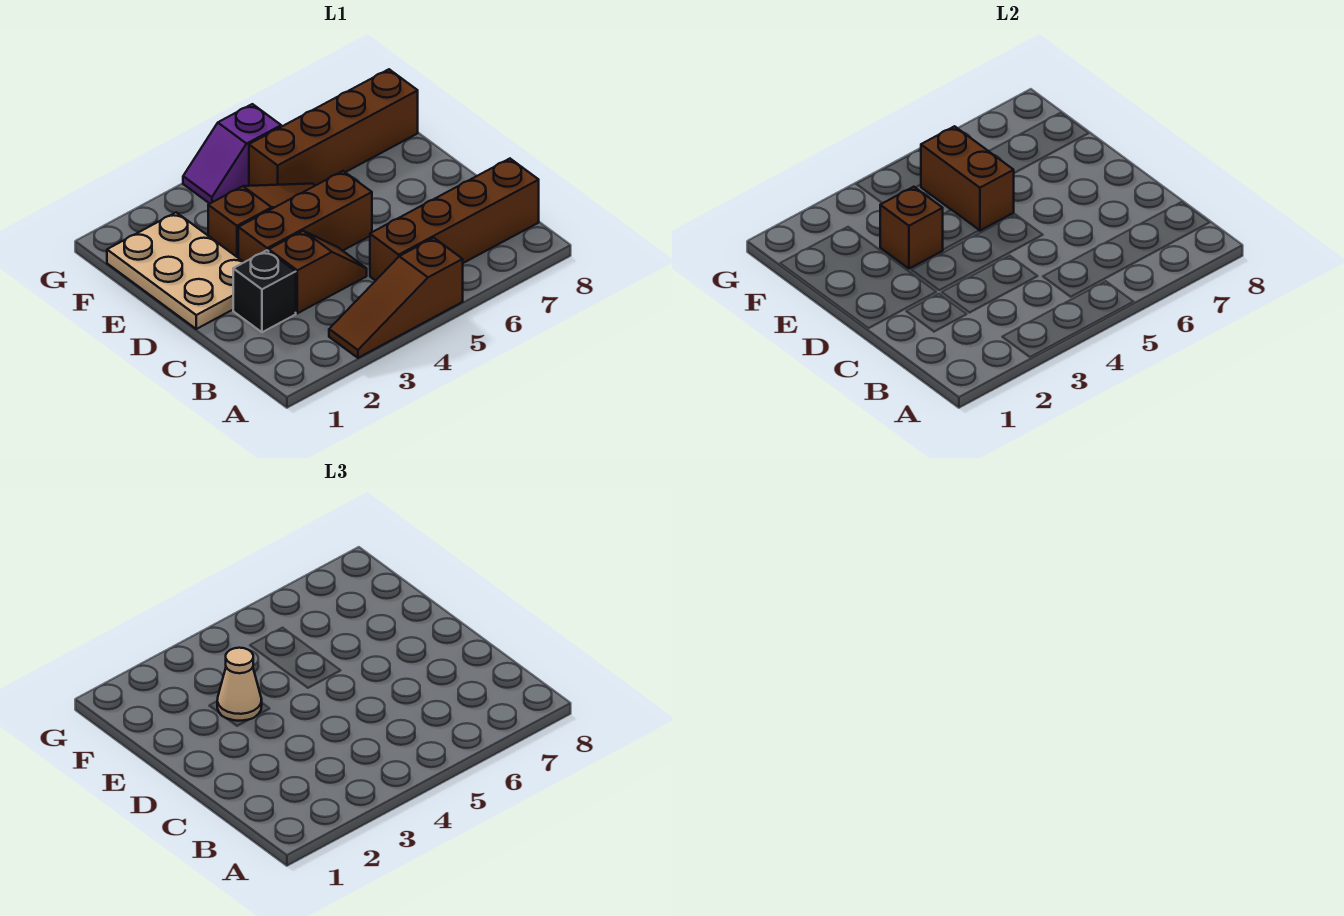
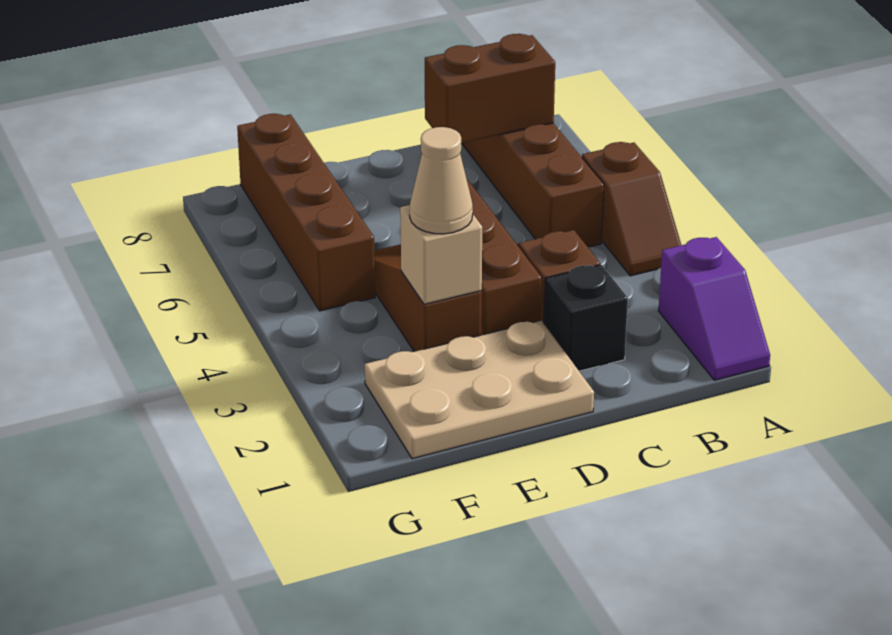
brown slope A3:A5 level 1 top 5 -> brown slope A4:A5 level 1 top 5
brown brick E3 level 2 -> tan brick E3 level 2
brown brick E5:F5 level 2 -> brown brick B7:C7 level 2
purple slope G4:G5 level 1 top 5 -> purple slope A1:A2 level 1 top 2

